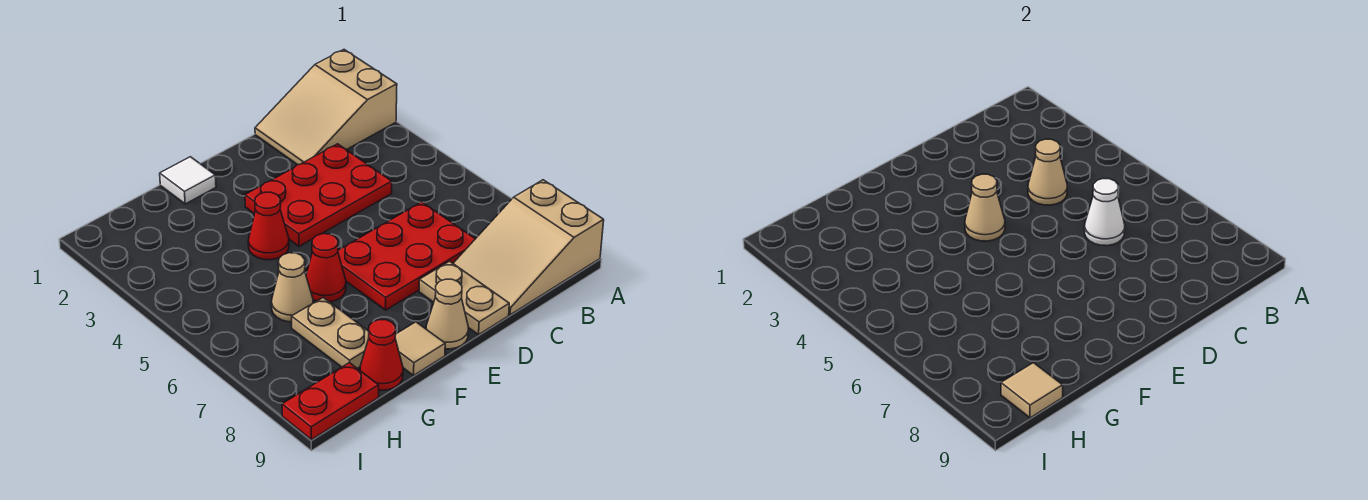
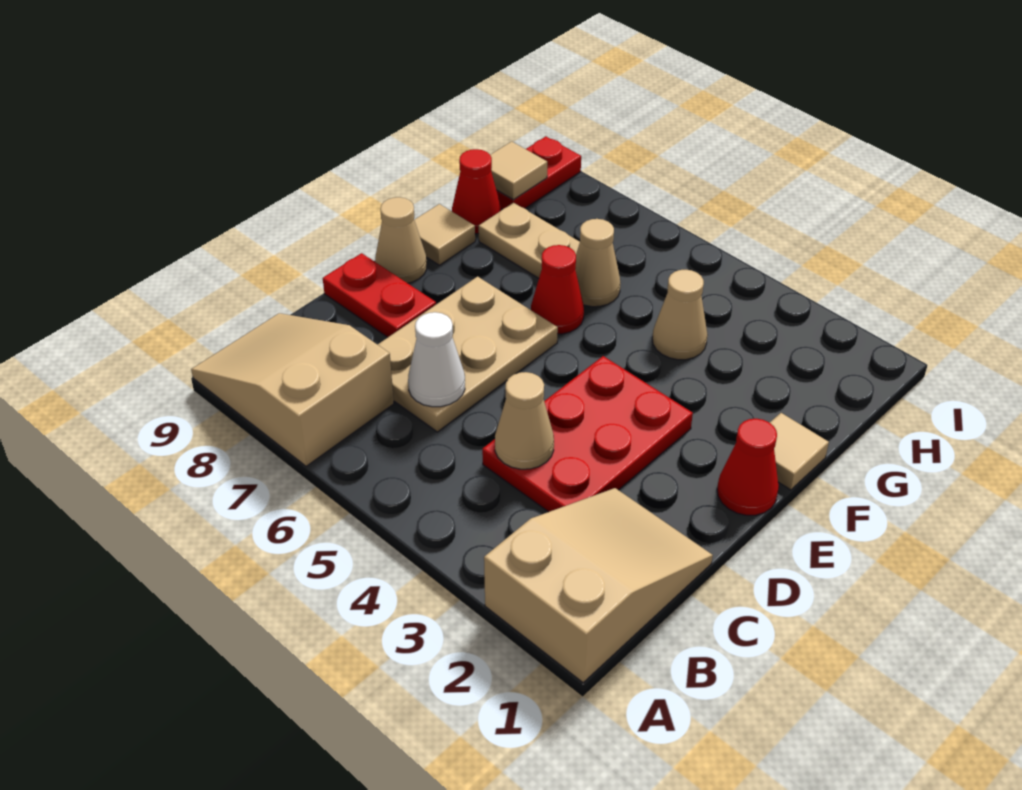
tan slope A8:C9 level 1 top A -> tan slope A7:B9 level 1 top 7
red plate C6:E7 level 1 -> tan plate C6:E7 level 1
tan plate D8:D9 level 1 -> red plate D8:D9 level 1
tan cone E4 level 2 -> tan cone G4 level 1
white tile F1 level 1 -> tan tile F1 level 1
red cone F4 level 1 -> red cone E1 level 1

